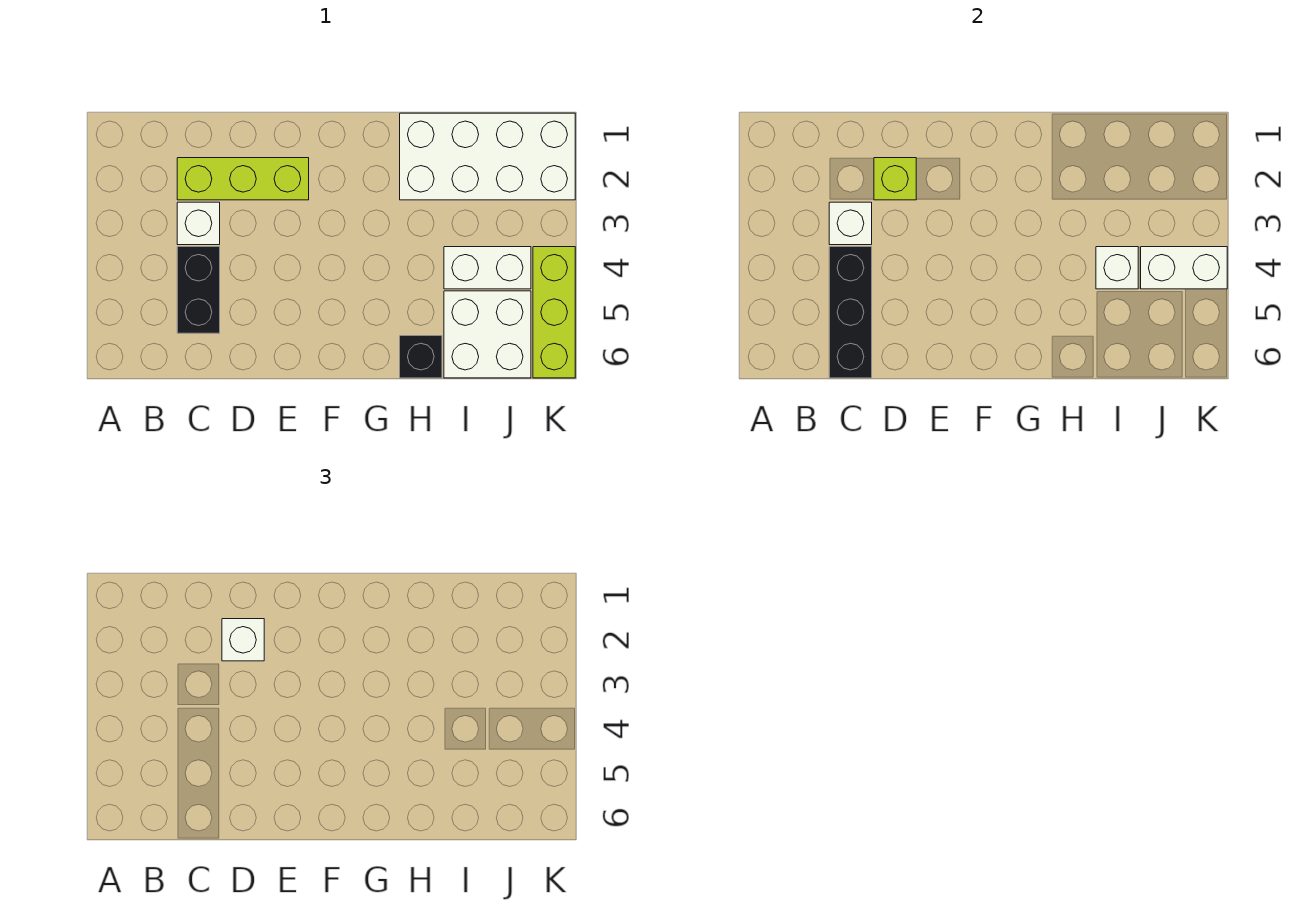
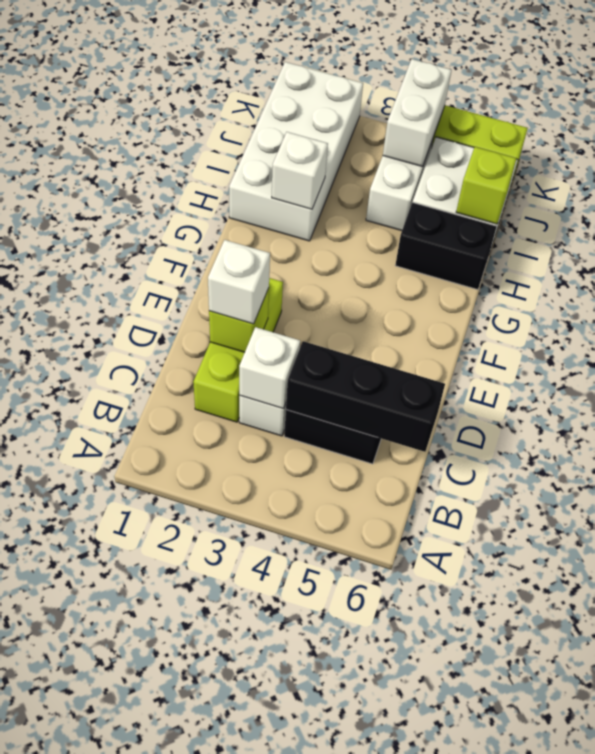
black brick H6 level 1 -> black brick H5:H6 level 1
white brick I4 level 2 -> white brick H2 level 2
none -> lime brick I6 level 2

